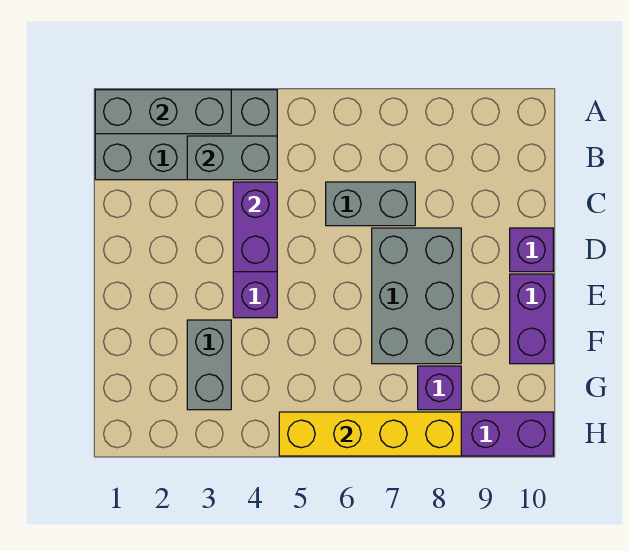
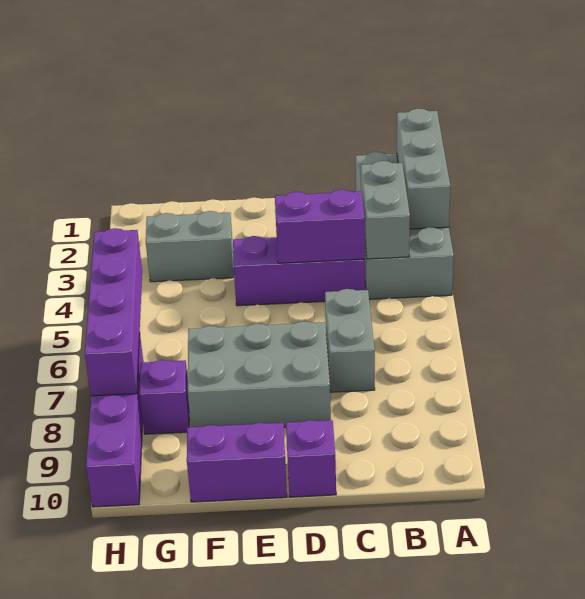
yellow brick H5:H8 level 2 -> purple brick H5:H8 level 2

